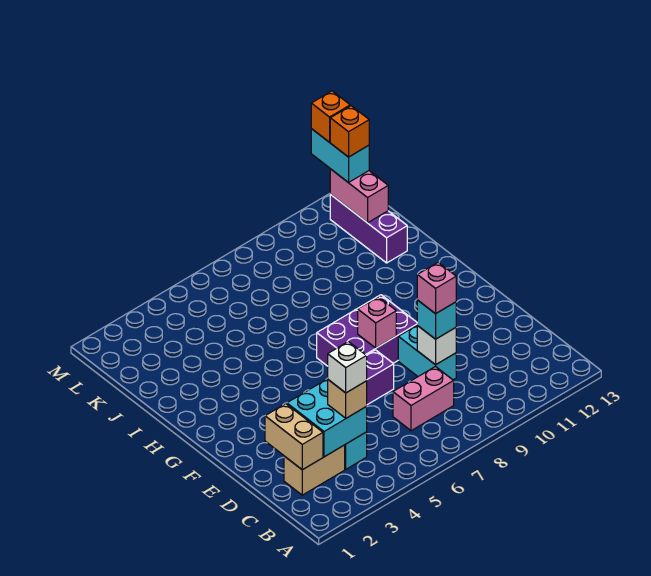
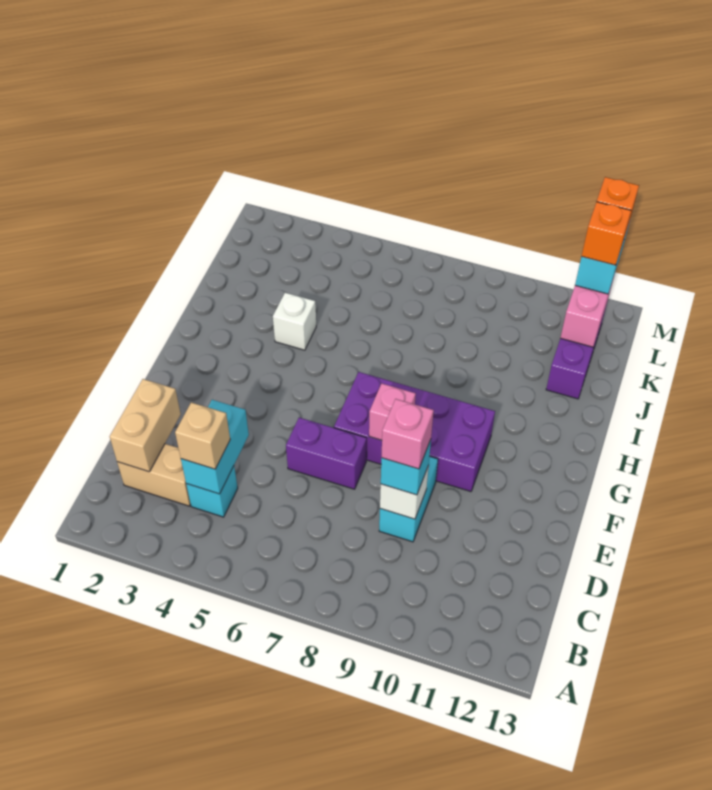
cyan brick C3:D4 level 2 -> cyan brick C4:D4 level 2
white brick C4 level 4 -> white brick I4 level 1
pink brick C7:C8 level 1 -> none
purple brick F7:G9 level 1 -> purple brick F7:G10 level 1

